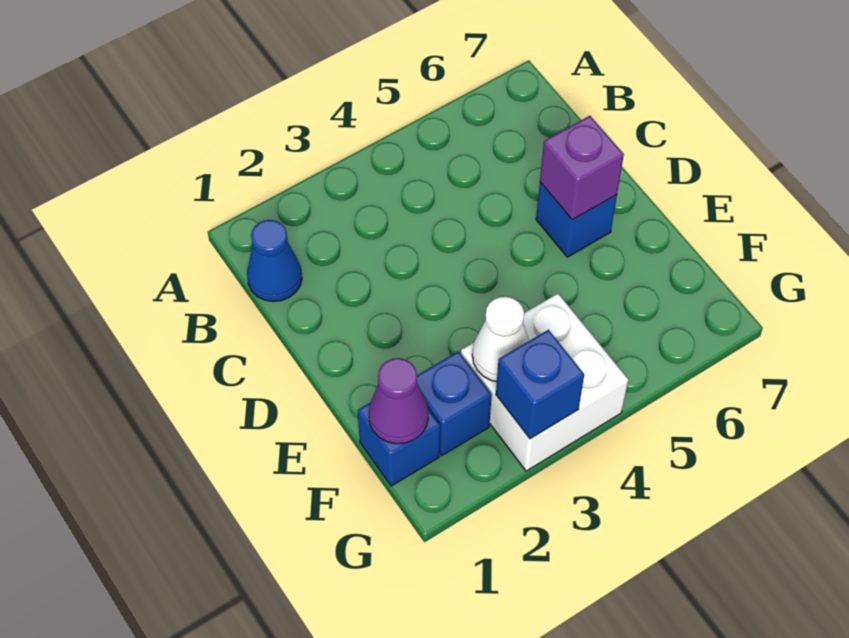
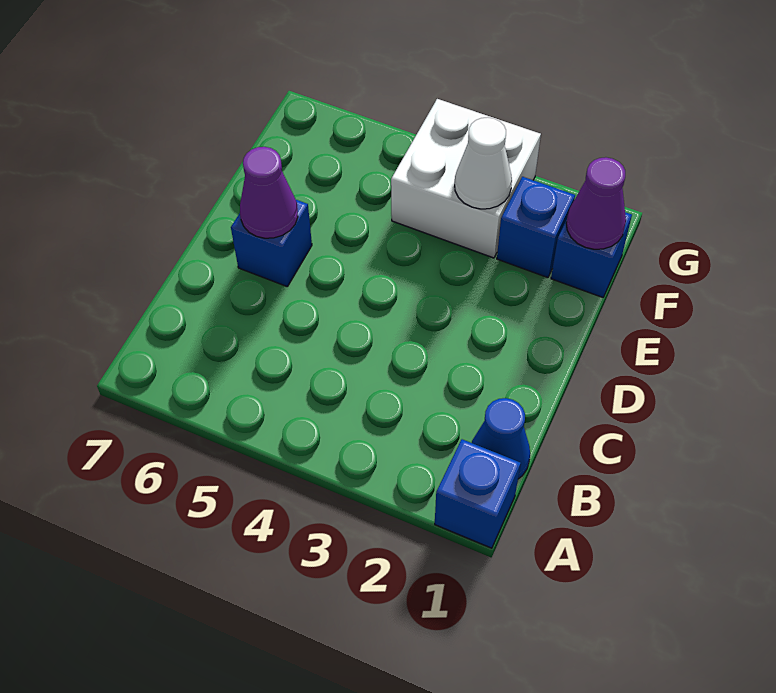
purple brick D6 level 2 -> purple cone D6 level 2
blue brick G3 level 2 -> blue brick A1 level 1

